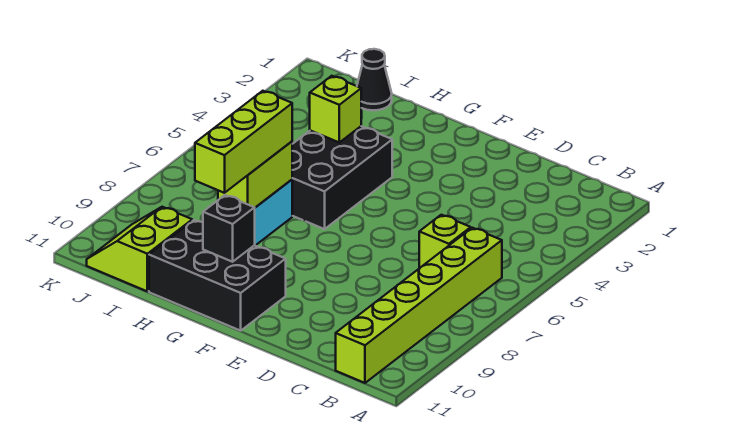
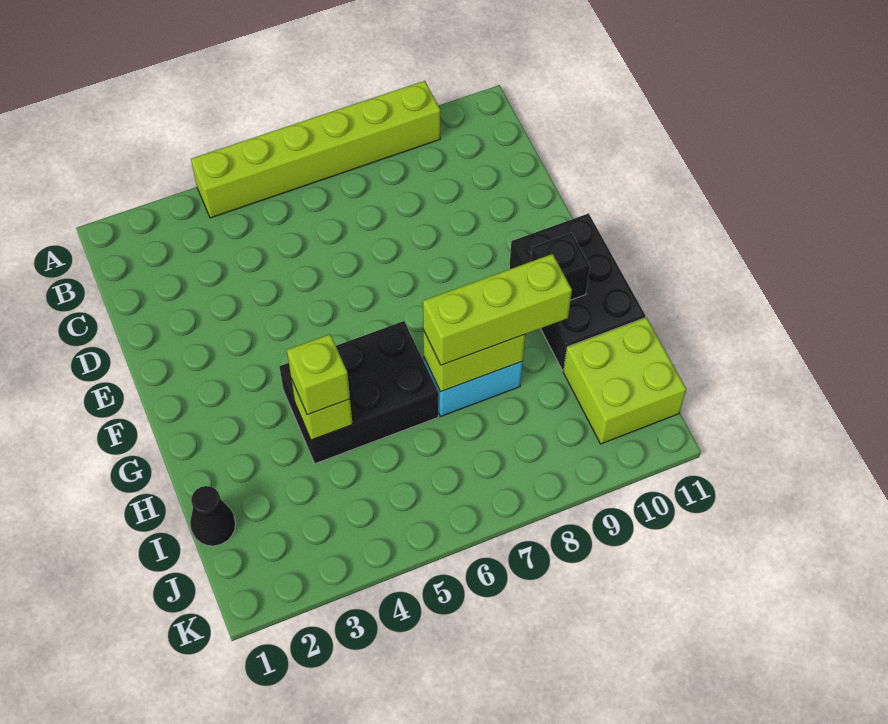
lime brick B6:B11 level 1 -> lime brick A4:A9 level 1
lime brick C6 level 1 -> lime brick H4 level 3
lime slope I10:J11 level 1 top I -> lime brick I10:J11 level 1

